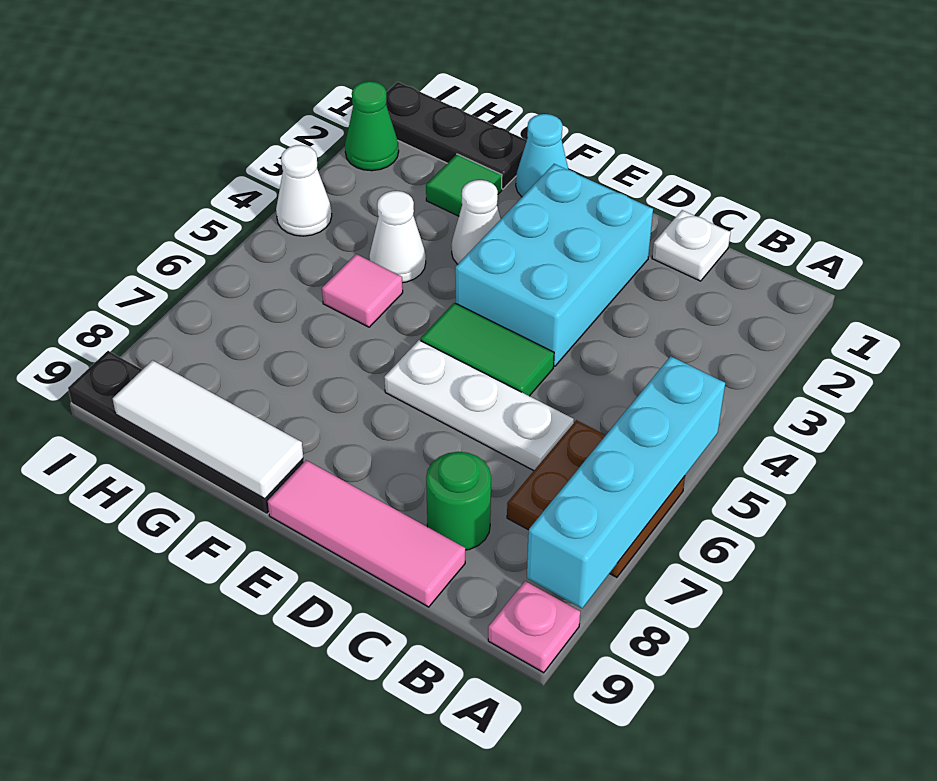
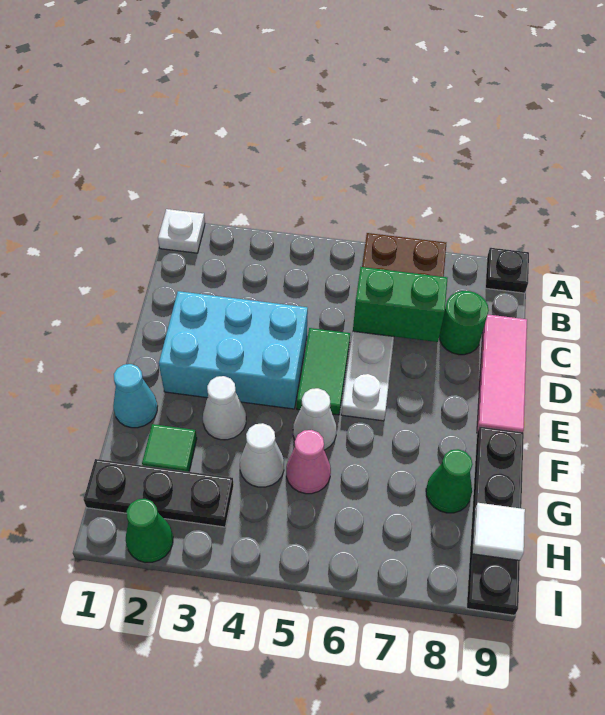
cyan brick A5:A8 level 2 -> none
pink plate A9 level 1 -> black plate A9 level 1
white plate C1 level 1 -> white plate A1 level 1
none -> green brick C6:C7 level 2
white tile F9:H9 level 2 -> white tile H9 level 2
black plate G1:I1 level 1 -> black plate H1:H3 level 1
pink tile G5 level 1 -> pink cone G5 level 1
none -> green cone G8 level 1
white cone I4 level 1 -> white cone F5 level 1

